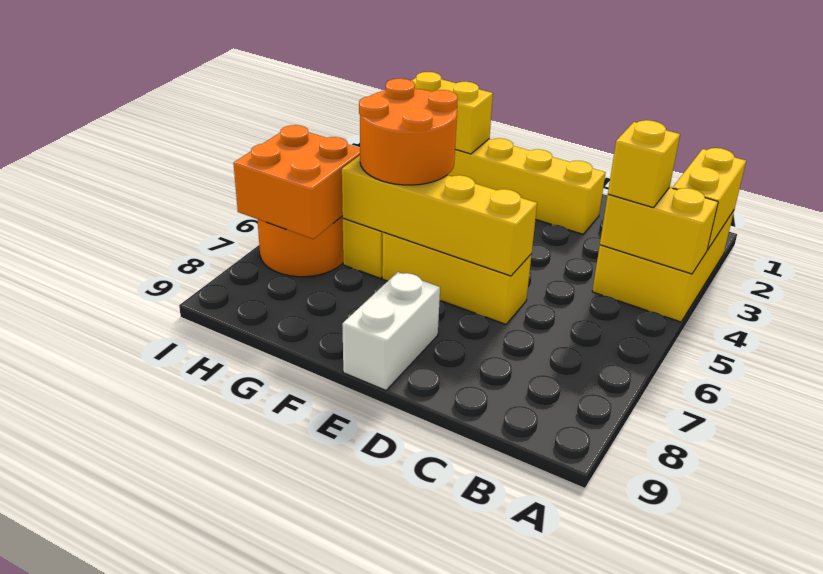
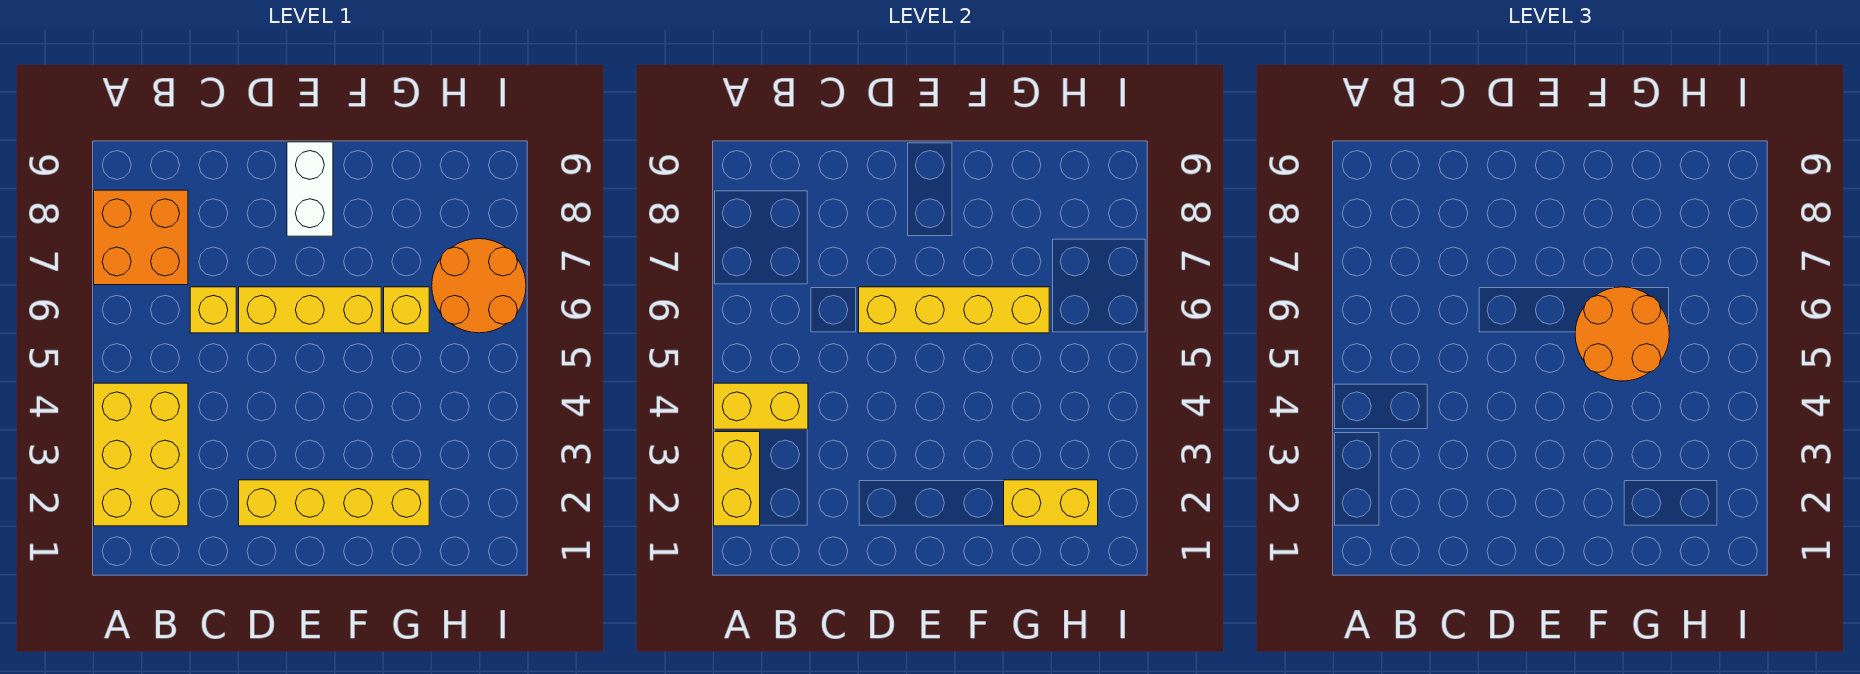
yellow brick B4 level 3 -> yellow brick C6 level 1
orange brick H6:I7 level 2 -> orange brick A7:B8 level 1

